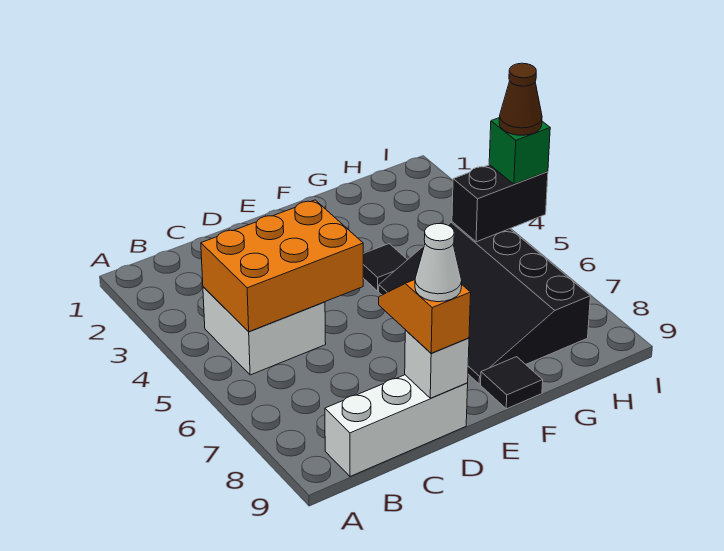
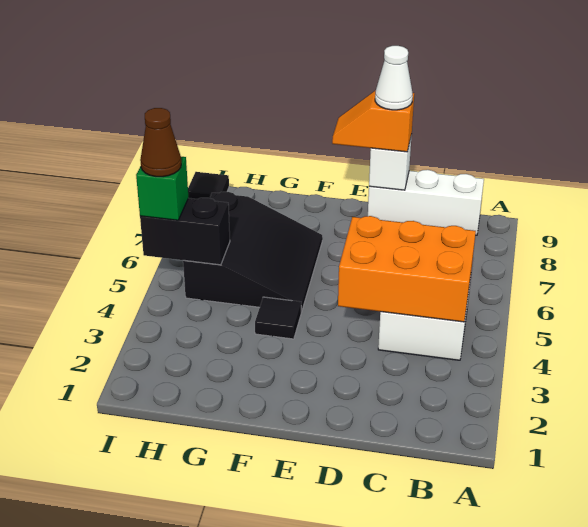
orange slope D8:D9 level 3 top 9 -> orange slope D9:E9 level 3 top D
black slope F5:H8 level 1 top H -> black slope F5:H7 level 1 top H
black tile F9 level 1 -> black tile I9 level 1

